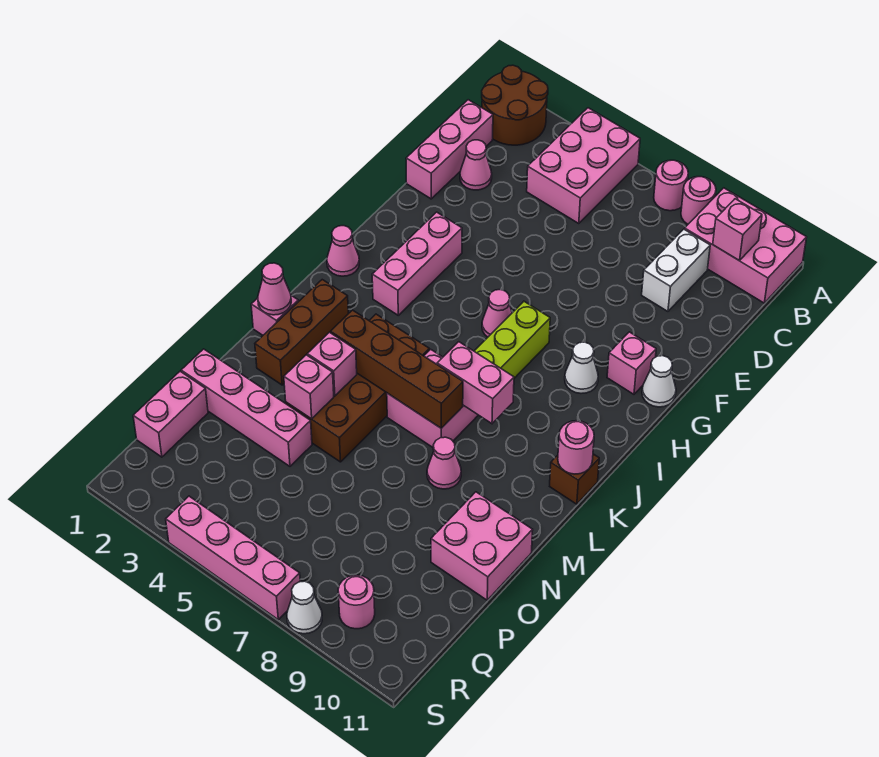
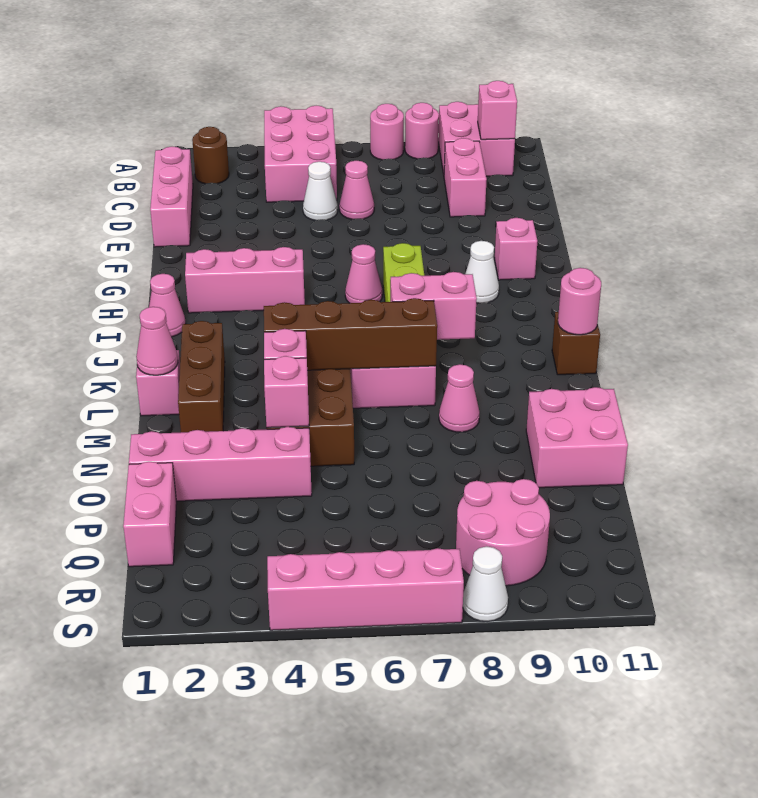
brown round brick A1:B2 level 1 -> brown round brick B2 level 1
pink brick A9:B11 level 1 -> pink brick A9:B10 level 1
white brick C9:D9 level 1 -> pink brick C9:D9 level 1
pink cone D2 level 1 -> pink cone D6 level 1
pink brick G3:I3 level 1 -> pink brick H2:H4 level 1
white cone G11 level 1 -> white cone D5 level 1
pink round brick R9 level 1 -> pink round brick Q8:R9 level 1

